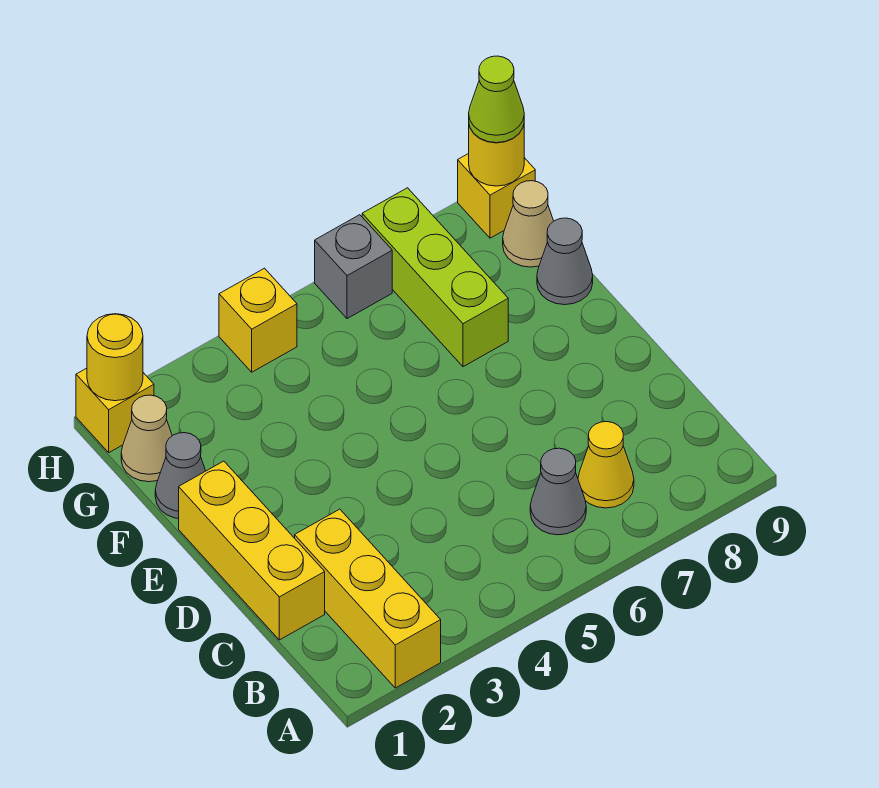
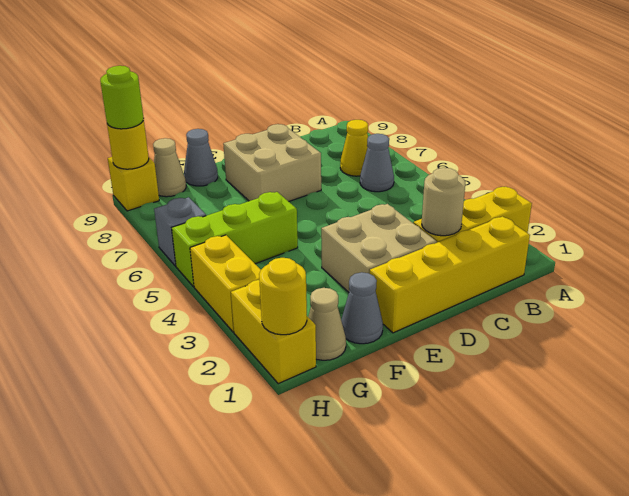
yellow brick C1:E1 level 1 -> yellow brick B1:E1 level 1
none -> tan round brick C2 level 2
none -> tan brick D2:E3 level 1
none -> tan brick D7:E8 level 1
lime brick F7:H7 level 1 -> lime brick F5:H5 level 1
yellow brick H1 level 1 -> yellow brick H1:H2 level 1
yellow brick H4 level 1 -> yellow brick H3:H4 level 1
lime cone H9 level 3 -> lime round brick H9 level 3

